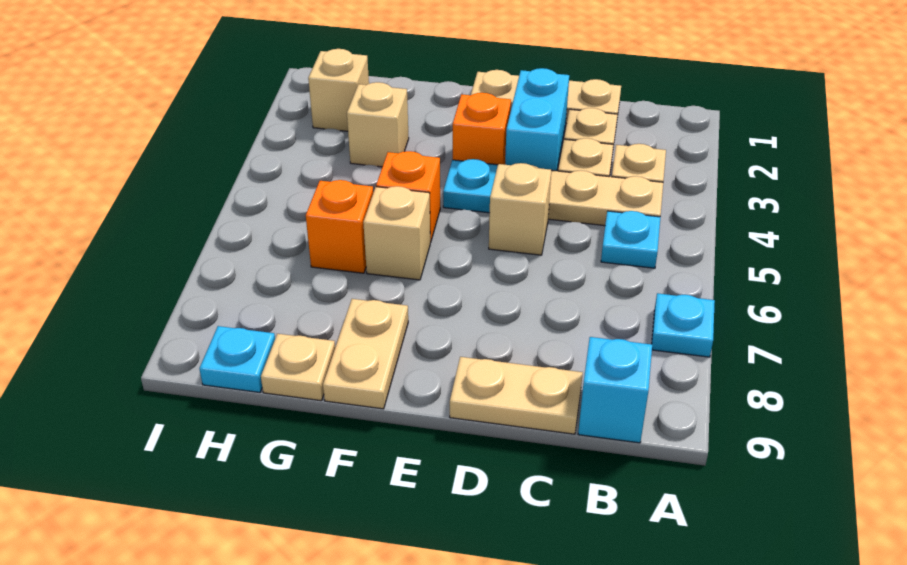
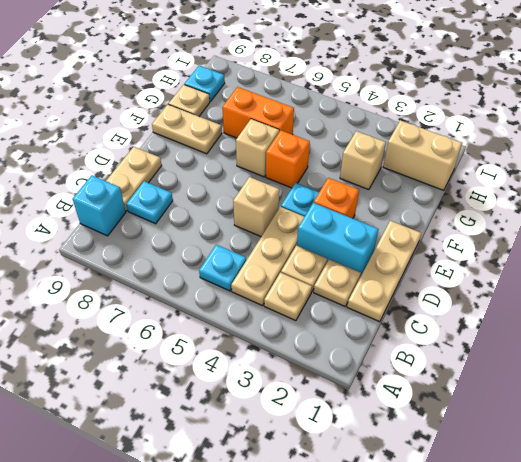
cyan plate A7 level 1 -> cyan plate C8 level 1
orange brick G6 level 1 -> orange brick G6:G7 level 1
tan brick H2 level 1 -> tan brick H1:H2 level 1

